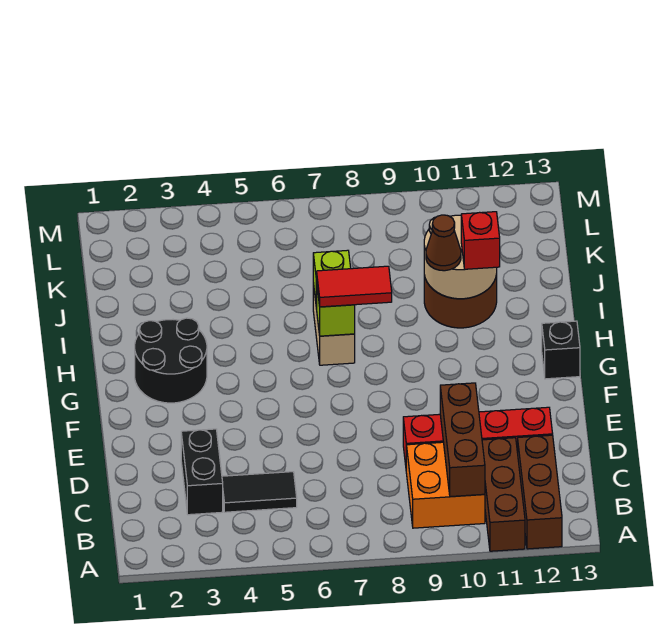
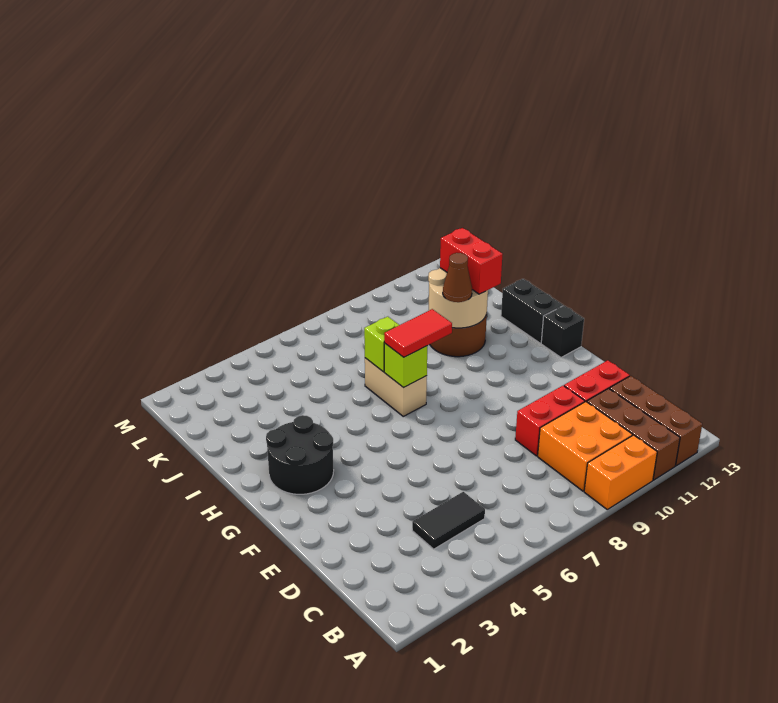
none -> orange brick A9:A10 level 1
brown brick B10:D10 level 2 -> none
black brick C3:D3 level 1 -> black brick H13:I13 level 1
red brick I11 level 3 -> red brick I11:J11 level 3

